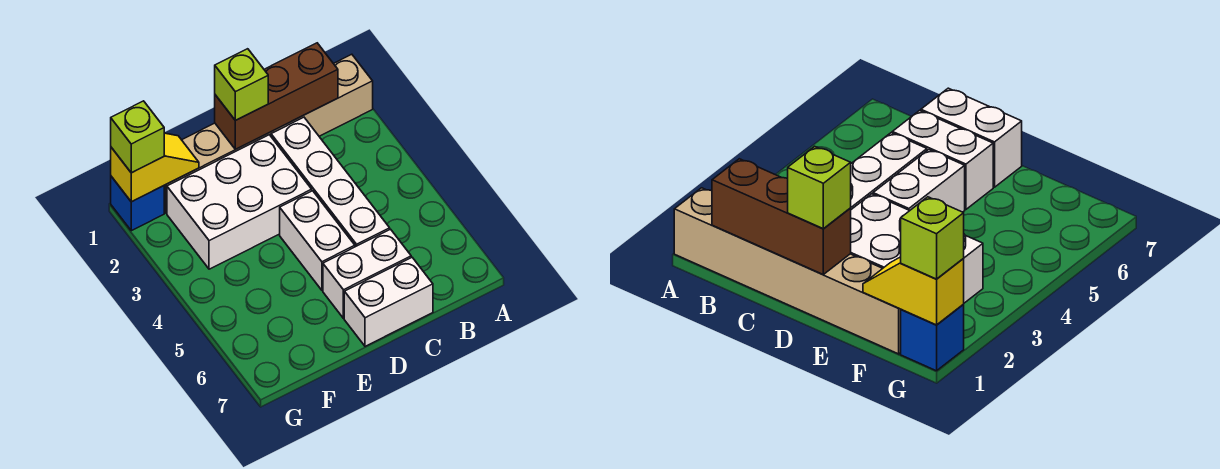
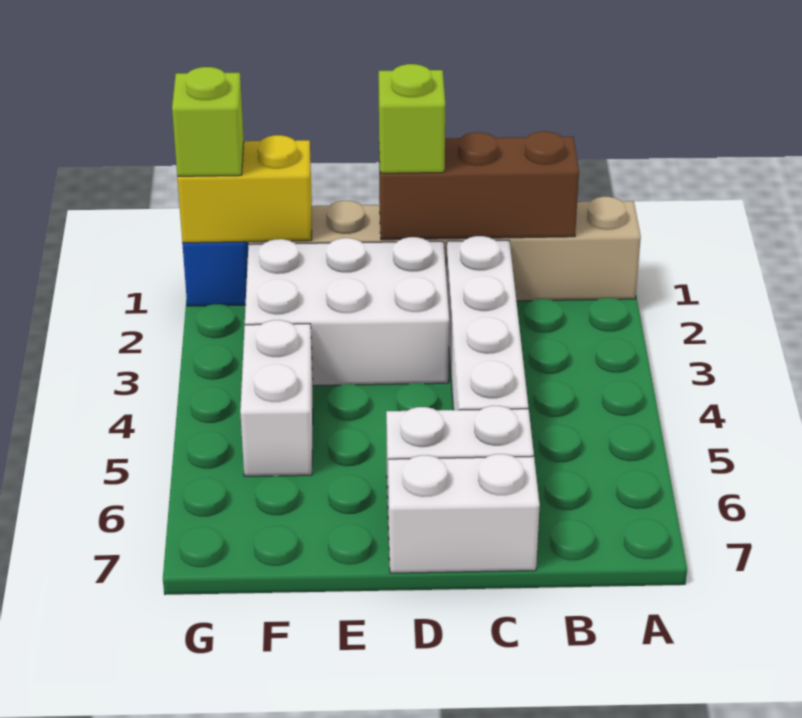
white brick D4:D5 level 1 -> white brick F4:F5 level 1
yellow slope F1:G1 level 2 top G -> yellow brick F1:G1 level 2

